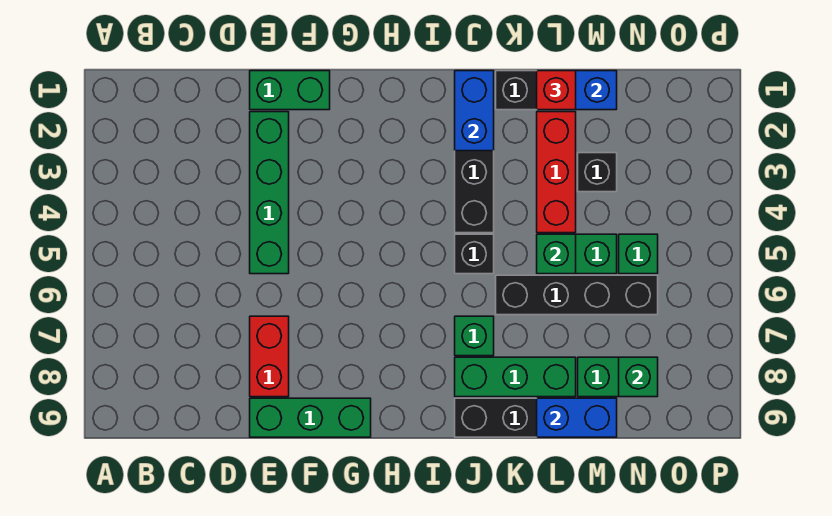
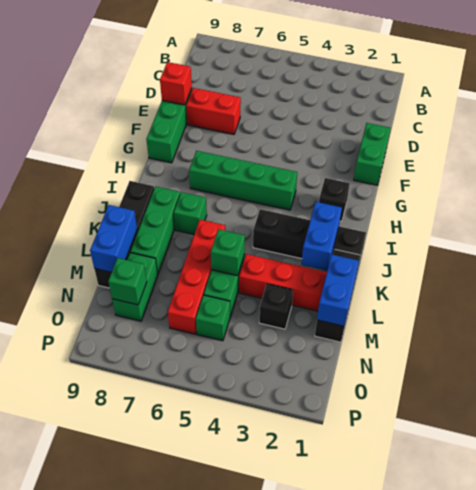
green brick E2:E5 level 1 -> green brick H4:H7 level 1
blue brick J1:J2 level 2 -> blue brick J2:K2 level 2
black brick J5 level 1 -> black brick H2 level 1
black brick K6:N6 level 1 -> red brick K6:N6 level 1
red brick L1 level 3 -> red brick E9 level 2

